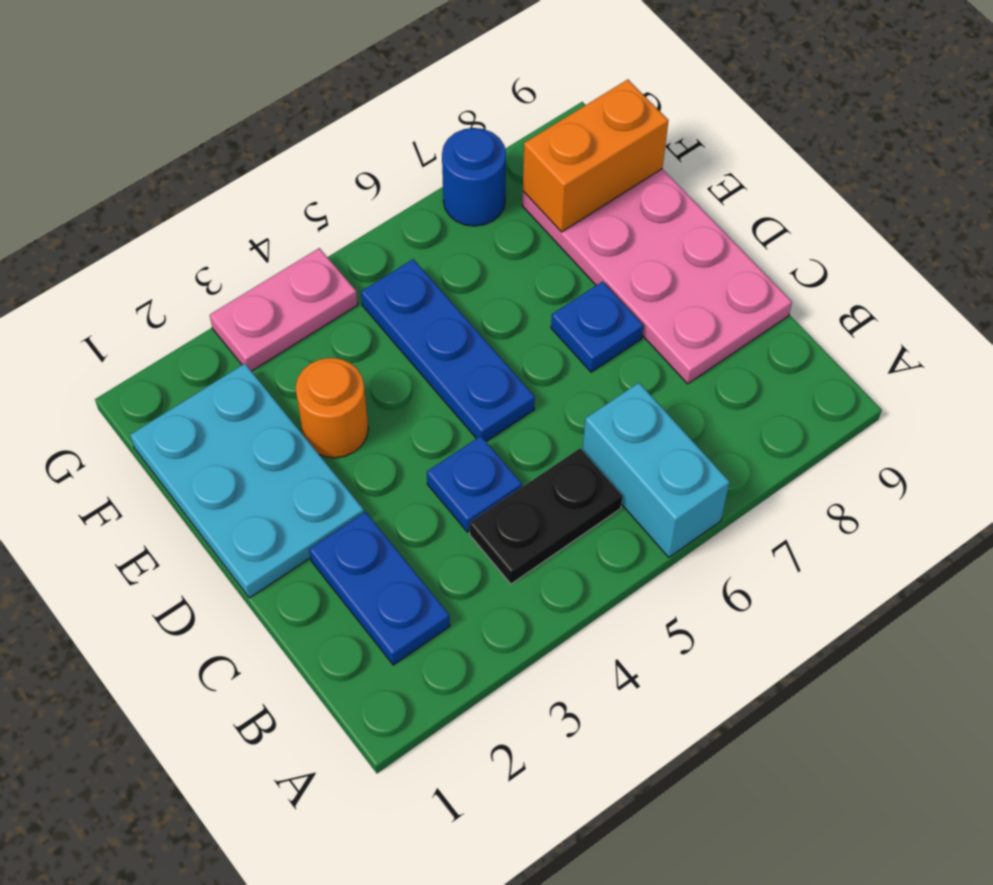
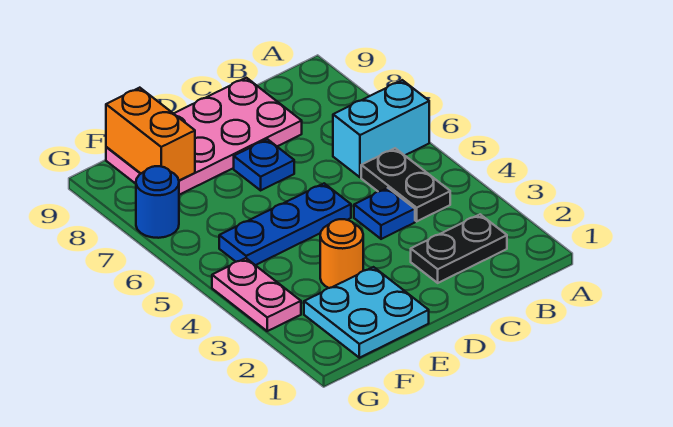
blue plate B2:C2 level 1 -> black plate B2:C2 level 1
cyan plate D1:F2 level 1 -> cyan plate E1:F2 level 1

